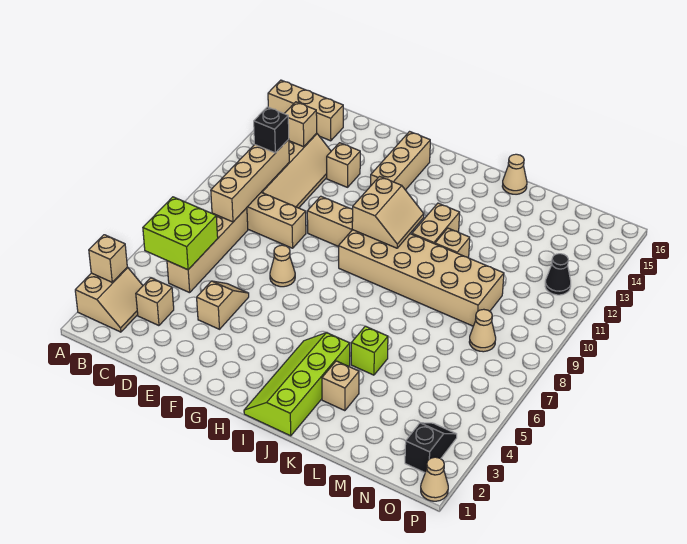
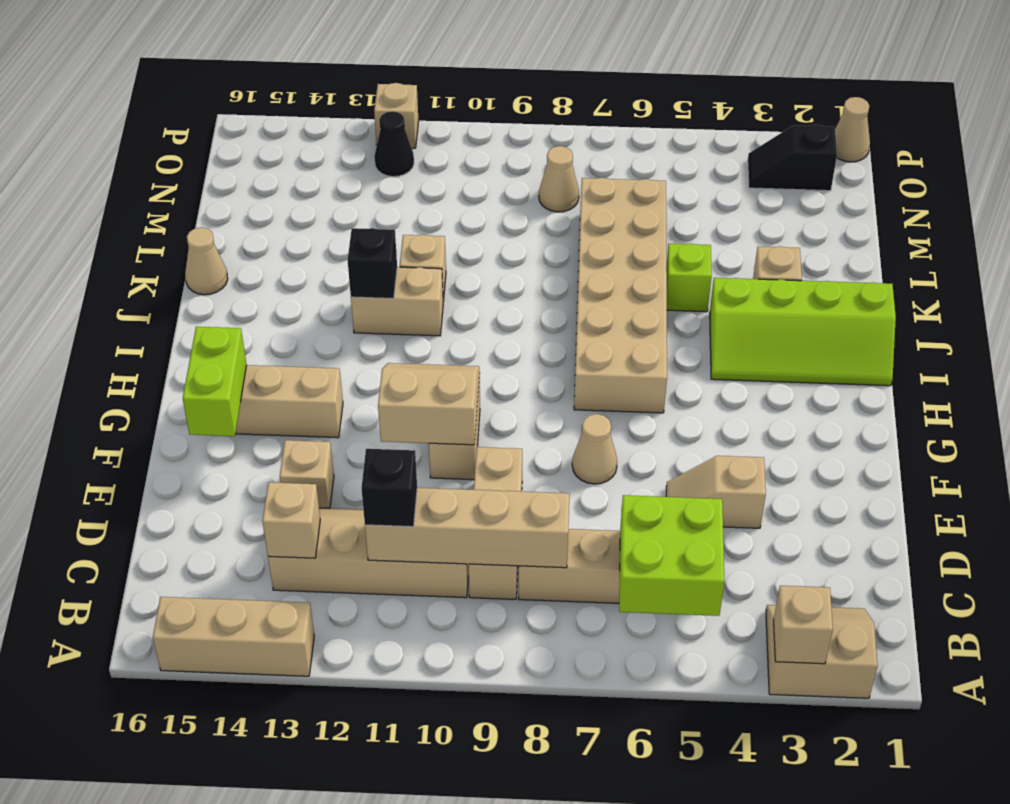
tan brick A15:C15 level 1 -> tan brick A13:A15 level 1
tan brick C3 level 1 -> tan brick P12 level 1
none -> lime brick F15:G15 level 2
tan brick H9:M10 level 1 -> tan brick H6:M7 level 1
tan slope H10:I11 level 2 top H -> tan slope F10:G11 level 2 top F
none -> black brick J12 level 2

